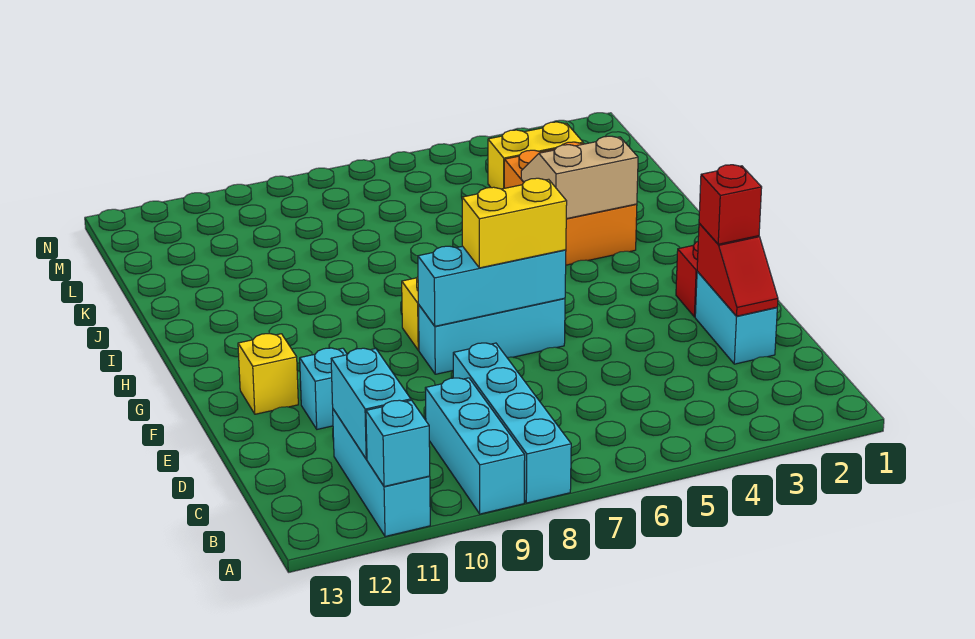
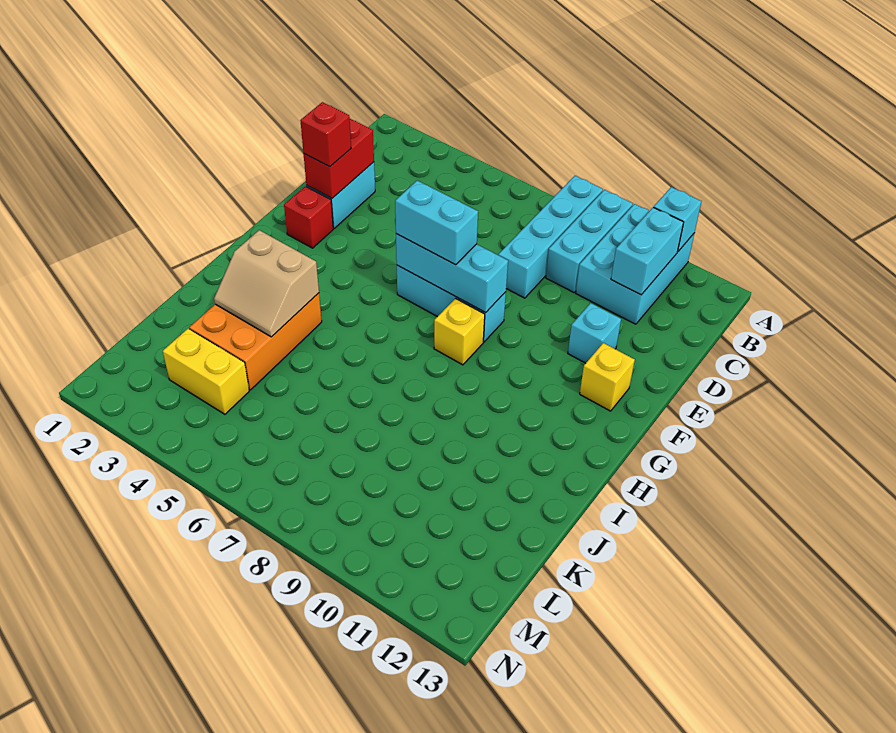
cyan brick A11:C11 level 1 -> cyan brick A10:C11 level 1
red slope D2:E2 level 2 top E -> red brick D2:E2 level 2
yellow brick F6:F7 level 3 -> cyan brick F6:F7 level 3

